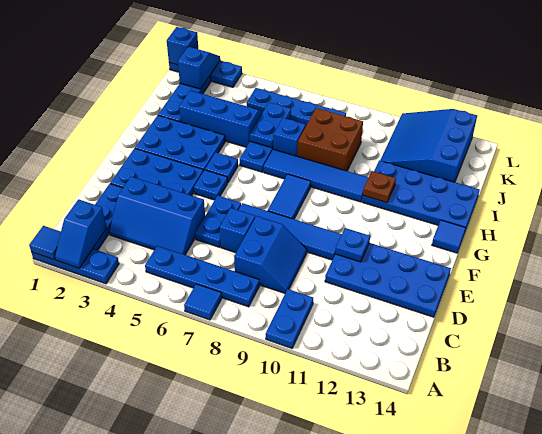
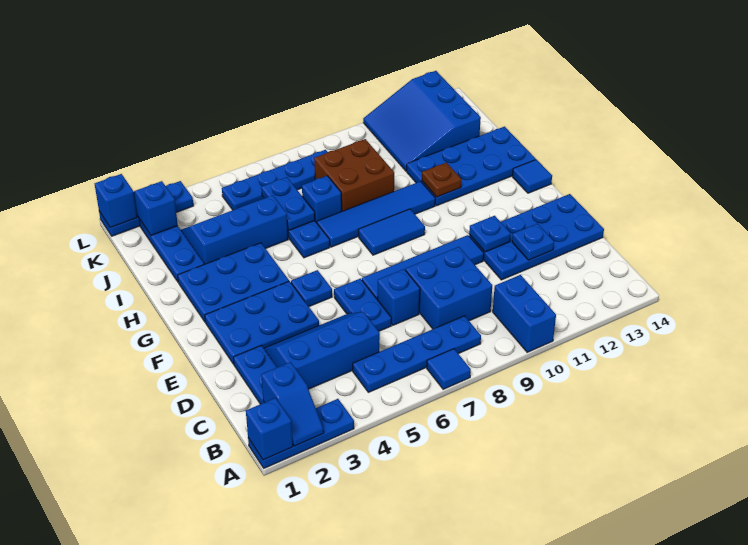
blue tile A1 level 2 -> blue brick A1 level 2
blue plate A10:B10 level 1 -> blue brick A10:B10 level 1
blue slope C3:D5 level 1 top D -> blue slope C3:D5 level 1 top C
blue slope C8:D9 level 1 top 8 -> blue brick C8:D9 level 1
blue tile F8:G8 level 1 -> blue tile G8:G9 level 1
blue plate G5 level 1 -> blue plate D12 level 2

